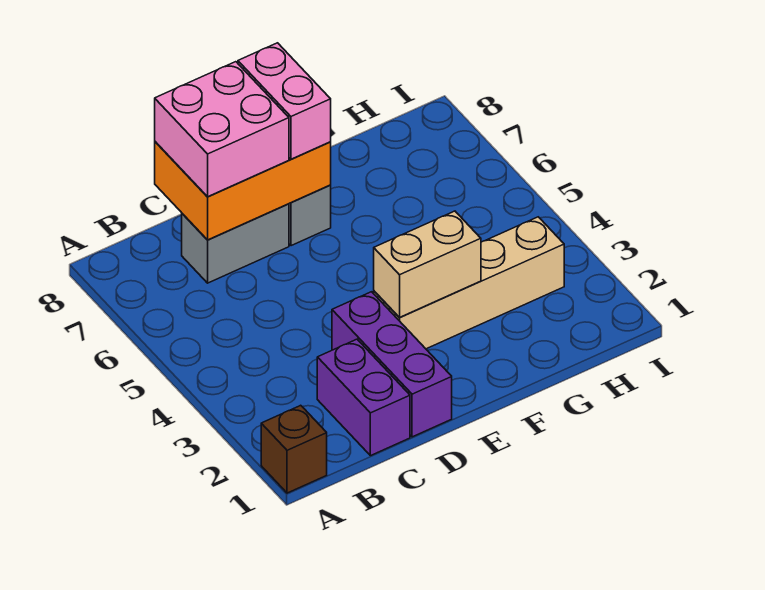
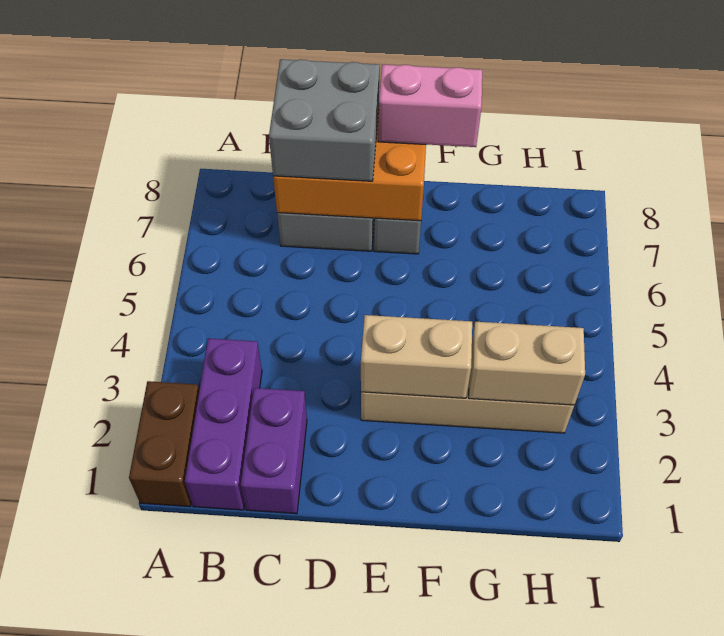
brown brick A1 level 1 -> brown brick A1:A2 level 1
pink brick C7:D8 level 3 -> grey brick C7:D8 level 3
purple brick D1:D3 level 1 -> purple brick B1:B3 level 1
pink brick E7:E8 level 3 -> pink brick E8:F8 level 3
none -> tan brick G3:H3 level 2

